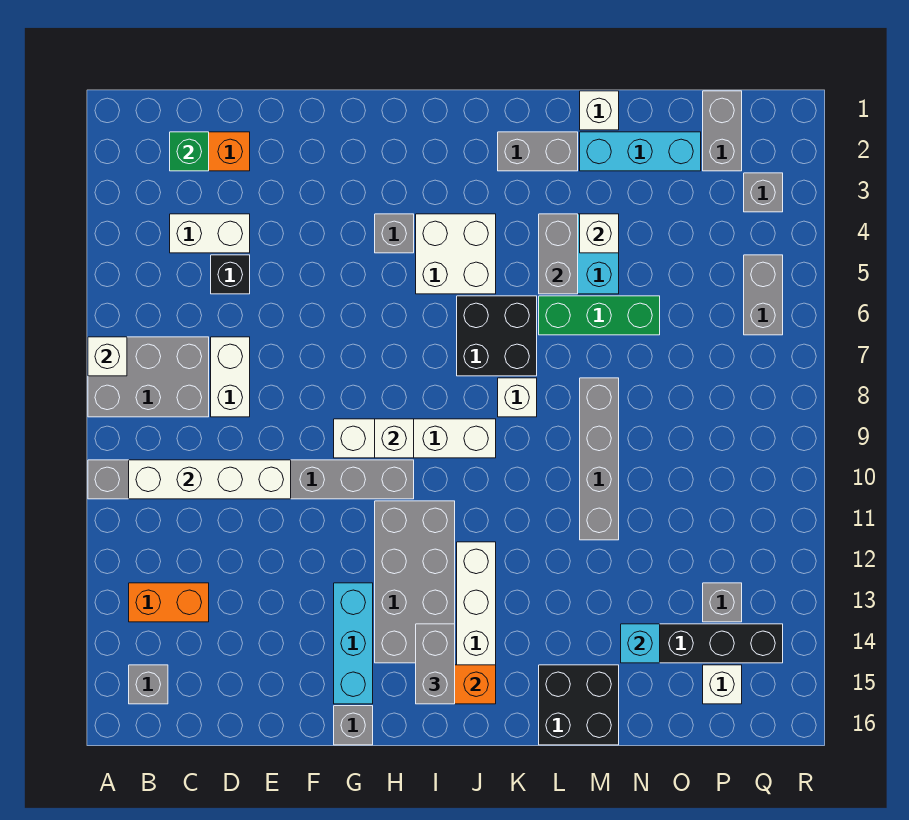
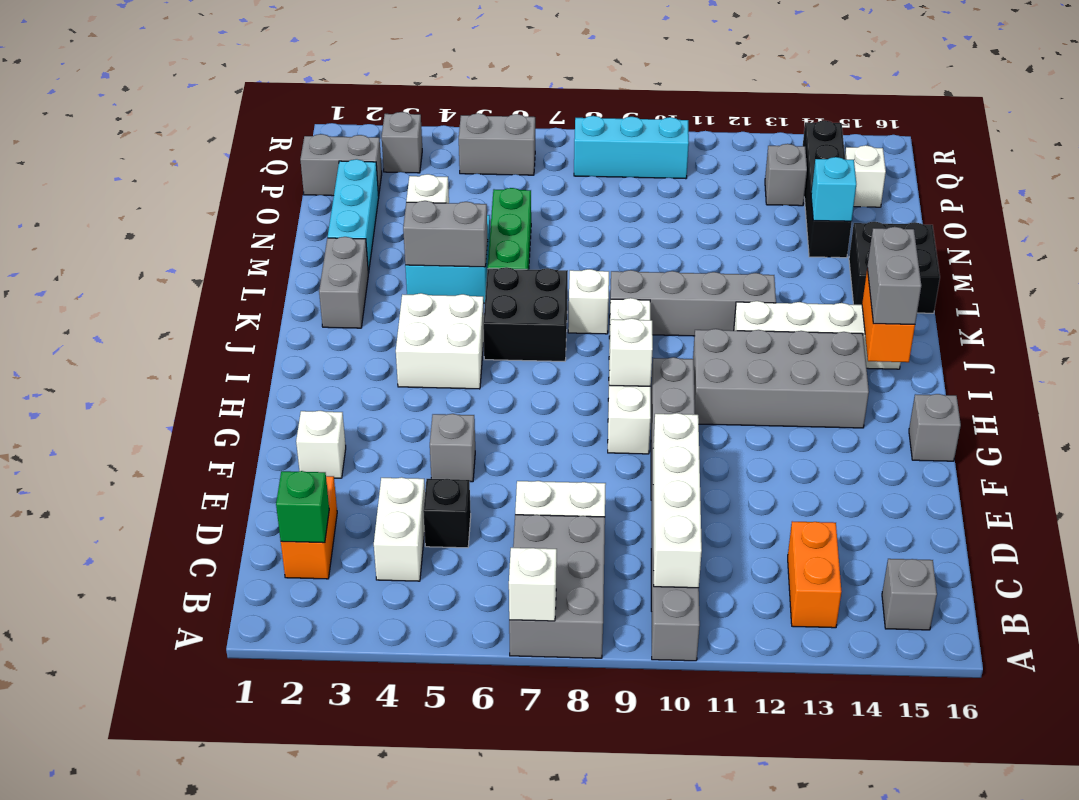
cyan brick G13:G15 level 1 -> cyan brick Q8:Q10 level 1
grey brick H4 level 1 -> grey brick F5 level 1
grey brick I14:I15 level 3 -> grey brick I15:J15 level 3
white brick M1 level 1 -> white brick F2 level 1
grey brick M8:M11 level 1 -> grey brick K9:K12 level 1

